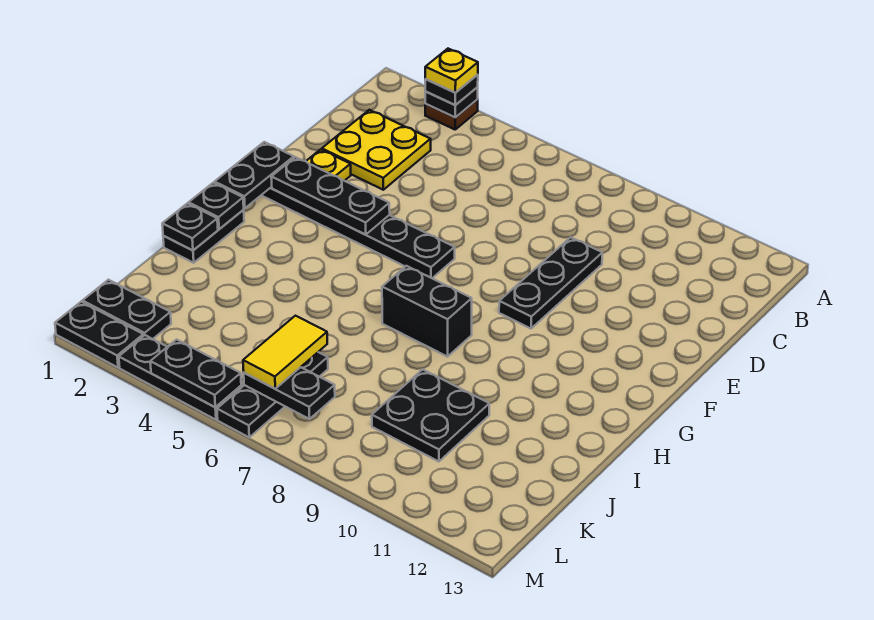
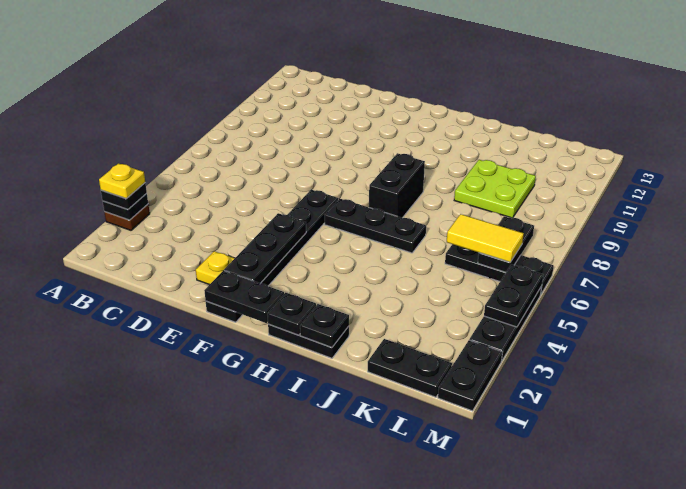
yellow plate C2:D3 level 1 -> none
black plate D9:F9 level 1 -> black plate G6:I6 level 1
black plate J9:K10 level 1 -> lime plate J9:K10 level 1
black plate L1:L2 level 1 -> black plate K1:L1 level 1

